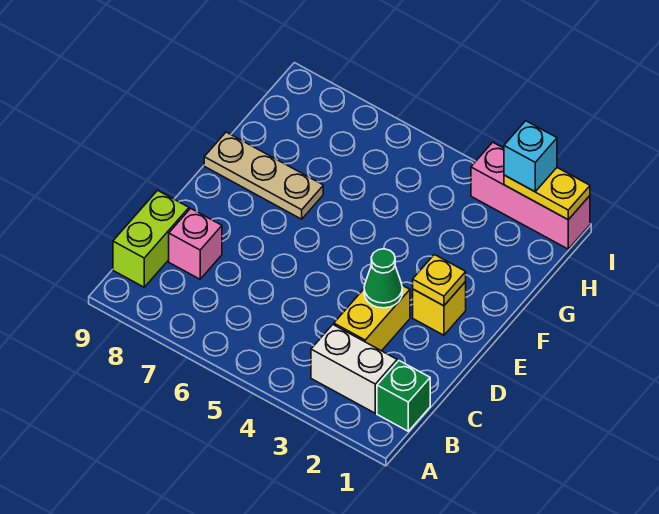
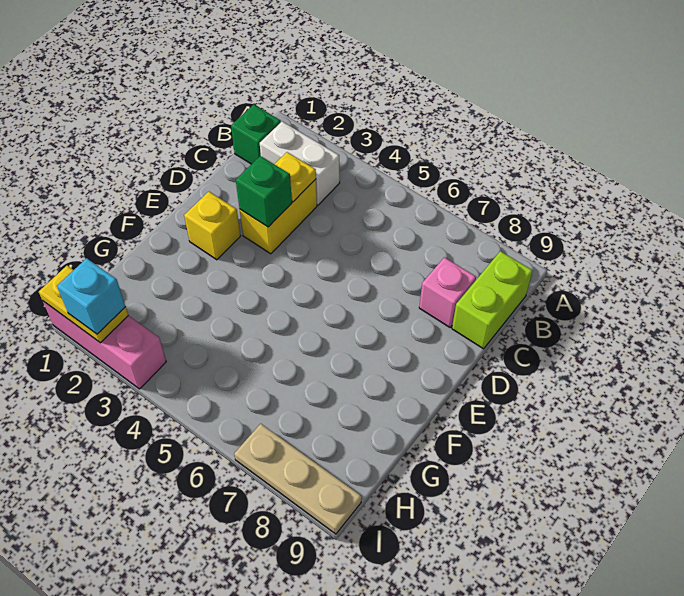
green cone D3 level 2 -> green brick D3 level 2
yellow plate E2 level 2 -> yellow plate C3 level 2
tan plate F7:F9 level 1 -> tan plate I7:I9 level 1

